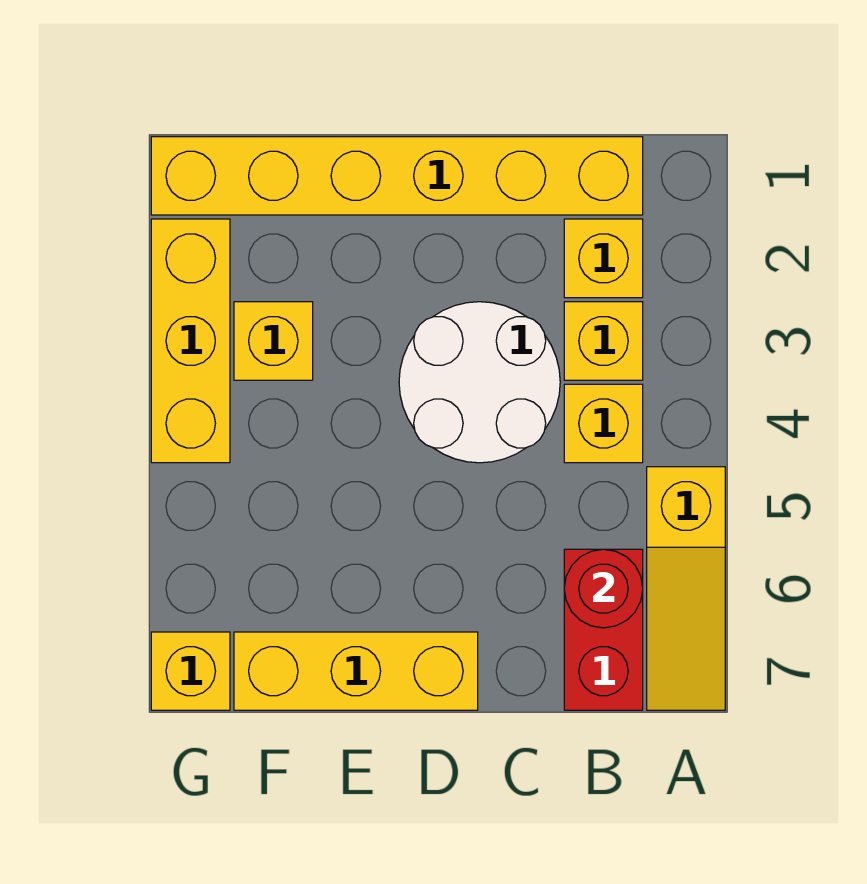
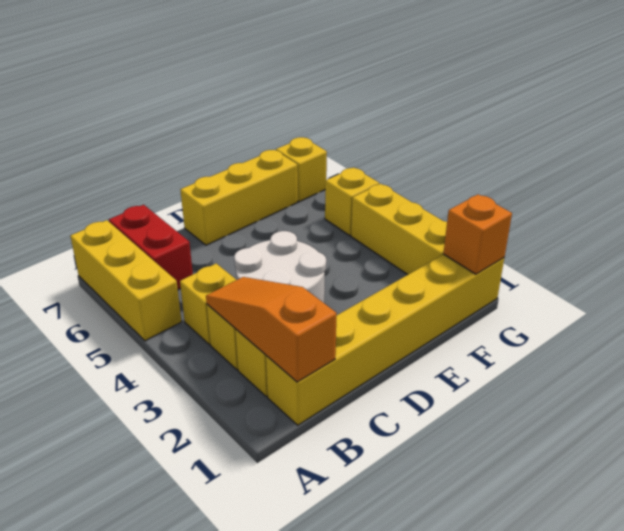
yellow slope A5:A7 level 1 top 5 -> yellow brick A5:A7 level 1
none -> orange slope B1:B3 level 2 top 1
red round brick B6 level 2 -> none
yellow brick F3 level 1 -> yellow brick G5 level 1
none -> orange brick G1 level 2

